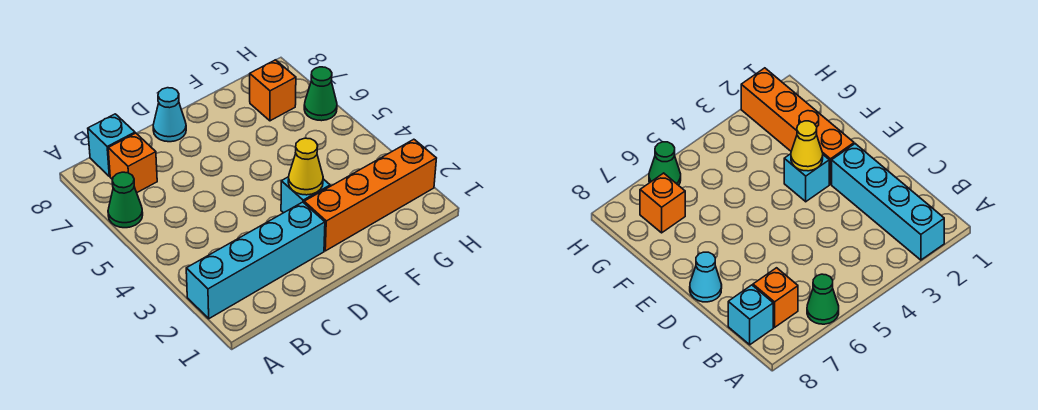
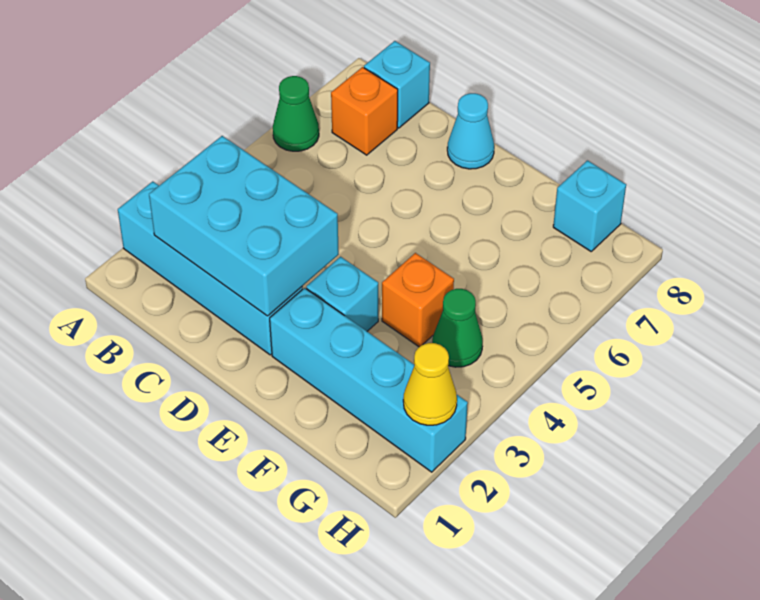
none -> cyan brick B2:D3 level 2
orange brick E2:H2 level 1 -> cyan brick E2:H2 level 1
yellow cone E3 level 2 -> yellow cone H2 level 2
orange brick G7 level 1 -> orange brick F4 level 1
none -> cyan brick G8 level 1
green cone H6 level 1 -> green cone G4 level 1

